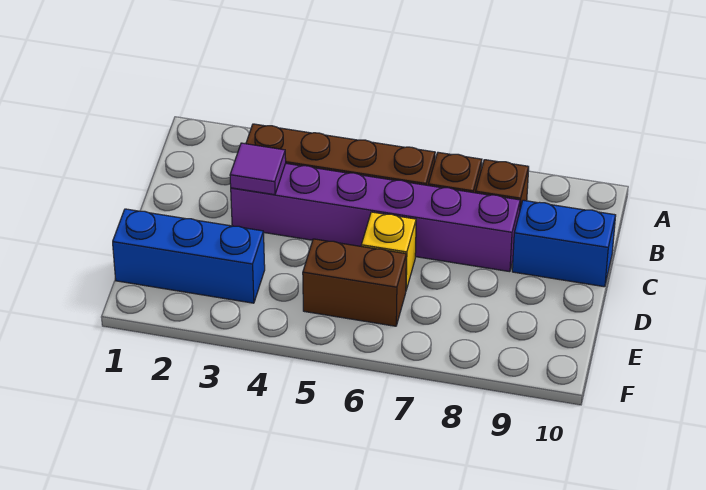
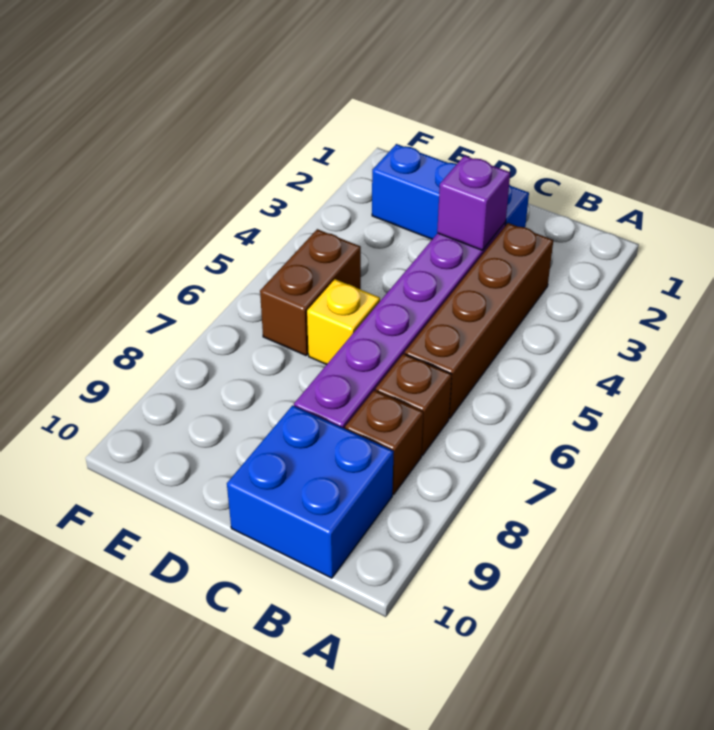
purple tile C3 level 2 -> purple brick C3 level 2
blue brick C9:C10 level 1 -> blue brick B9:C10 level 1
blue brick E1:E3 level 1 -> blue brick C2:E2 level 1

